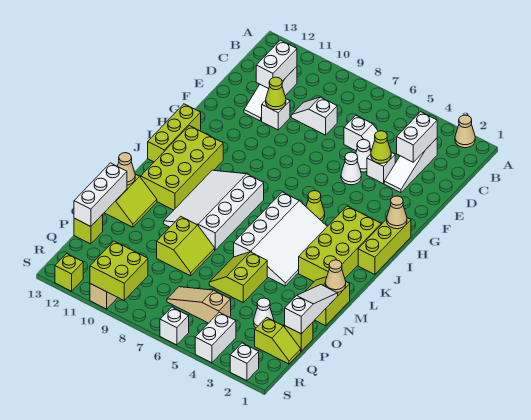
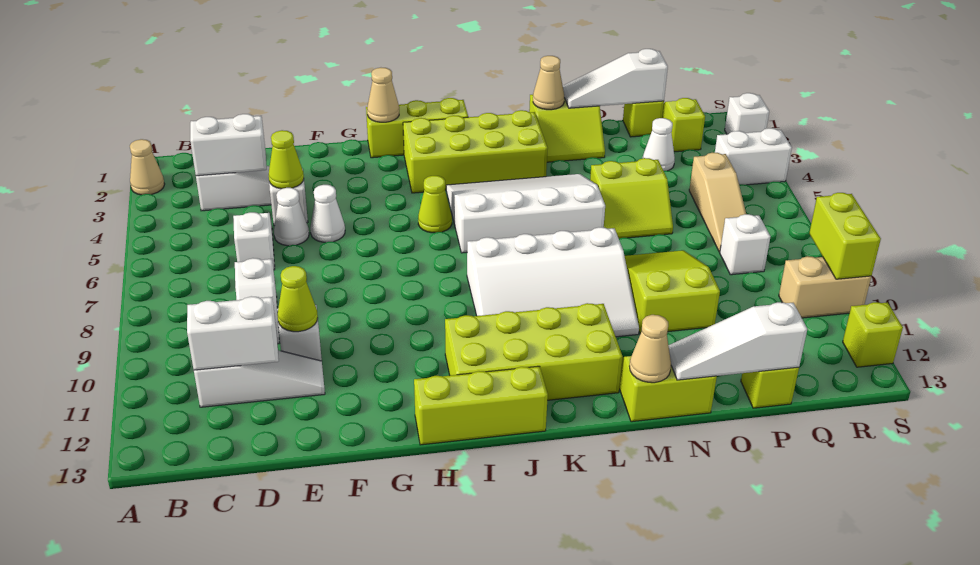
lime slope N8:O9 level 1 top 9 -> lime slope N8:O10 level 1 top 10
white brick N13:P13 level 2 -> white slope N13:P13 level 2 top P
lime brick R9:S10 level 2 -> lime brick S9:S10 level 2
white brick S6 level 1 -> white brick Q8 level 1

